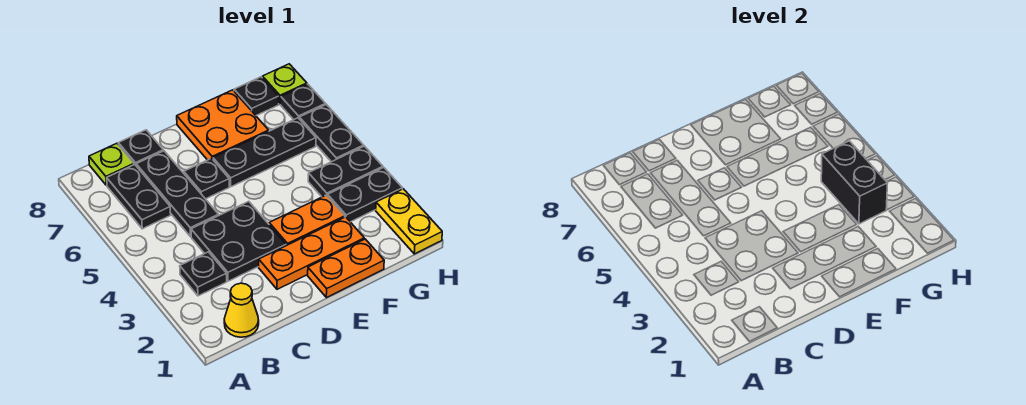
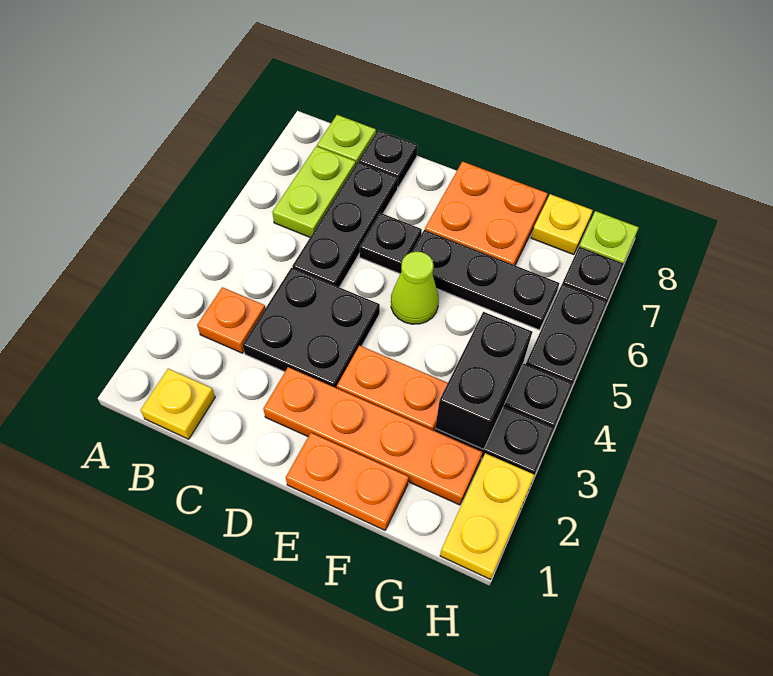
yellow cone B1 level 1 -> yellow plate B1 level 1
black plate B3 level 1 -> orange plate B3 level 1
black plate B6:B7 level 1 -> lime plate B6:B7 level 1
orange plate D2:F2 level 1 -> orange plate D2:G2 level 1
none -> lime cone E5 level 1
black plate G8 level 1 -> yellow plate G8 level 1

